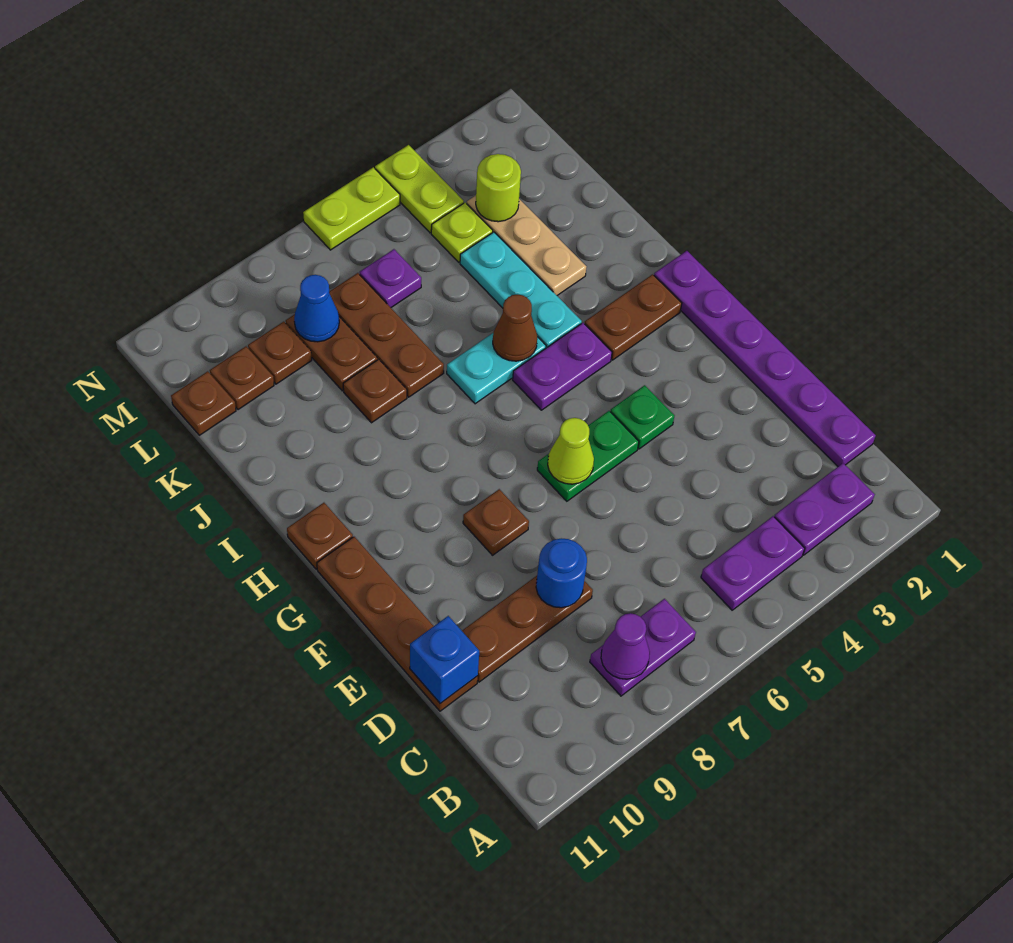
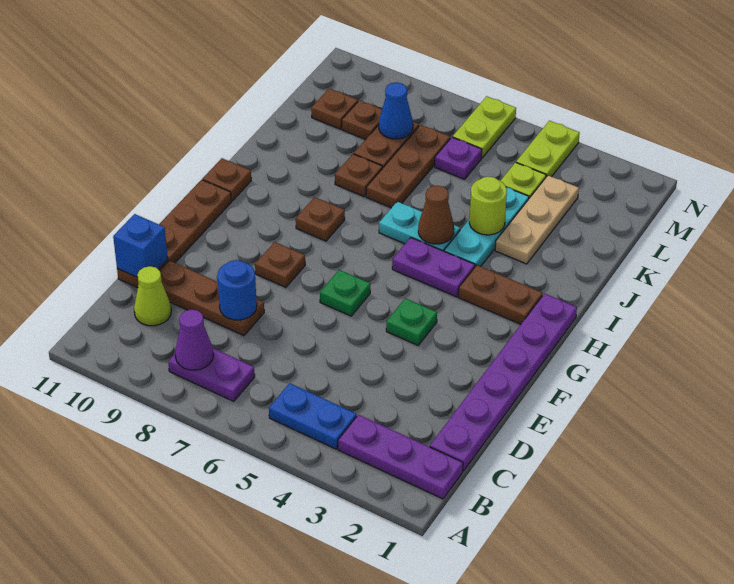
purple plate B2:B3 level 1 -> purple plate B1:B3 level 1
purple plate B4:B5 level 1 -> blue plate B4:B5 level 1
green plate F5:F6 level 1 -> green plate F6 level 1
lime cone F6 level 2 -> lime cone C10 level 1
lime round brick L3 level 2 -> lime round brick J4 level 2
brown plate L11 level 1 -> brown plate H8 level 1
lime plate N5:N6 level 1 -> lime plate M6:N6 level 1

